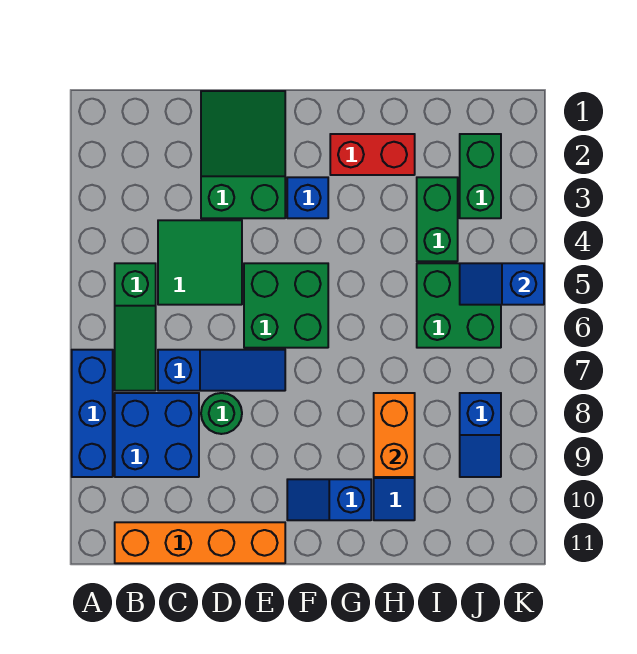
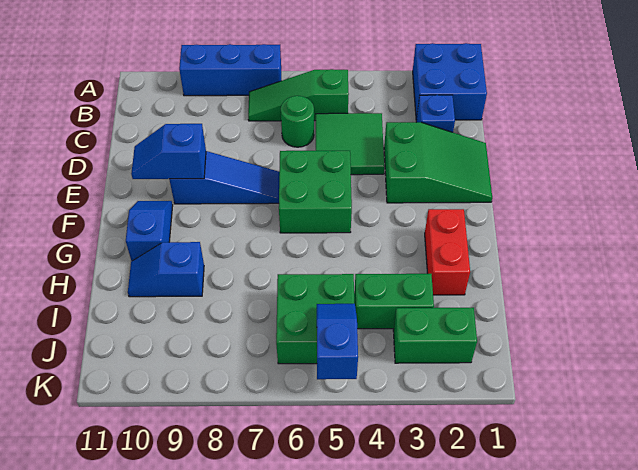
blue brick B8:C9 level 1 -> blue brick A1:B2 level 1
orange brick B11:E11 level 1 -> none
blue slope C7:E7 level 1 top C -> blue slope E7:E9 level 1 top 9
green round brick D8 level 1 -> green round brick C6 level 1
blue brick F3 level 1 -> blue brick C2 level 1
orange brick H8:H9 level 2 -> none
blue slope J8:J9 level 1 top 8 -> blue slope E9:E10 level 2 top 9

